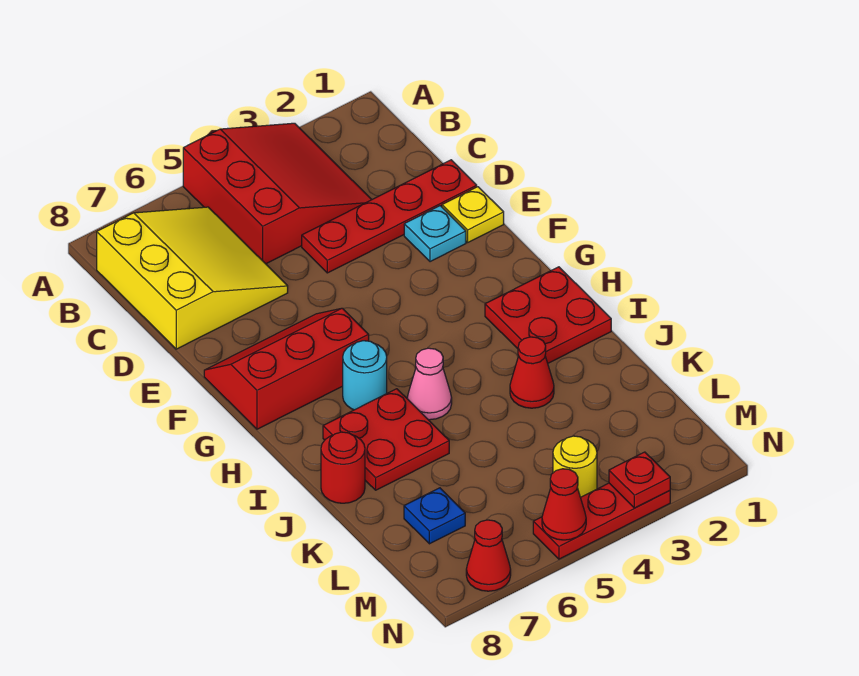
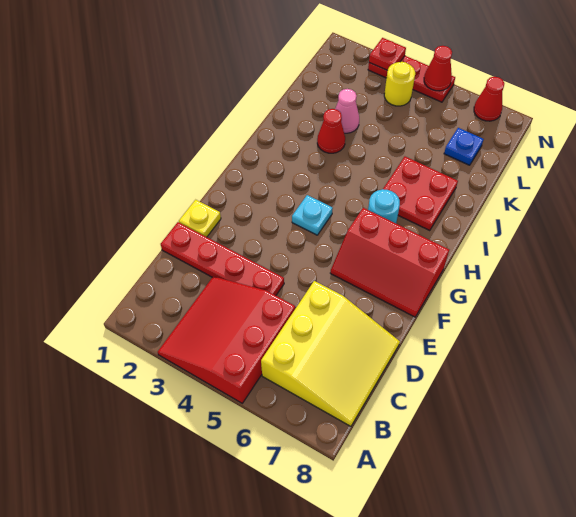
yellow slope B6:D8 level 1 top 8 -> yellow slope B6:D8 level 1 top 6
cyan plate E2 level 1 -> cyan plate G4 level 1
red plate H1:I2 level 1 -> none
pink cone I5 level 1 -> pink cone K3 level 1
red round brick J8 level 1 -> none

